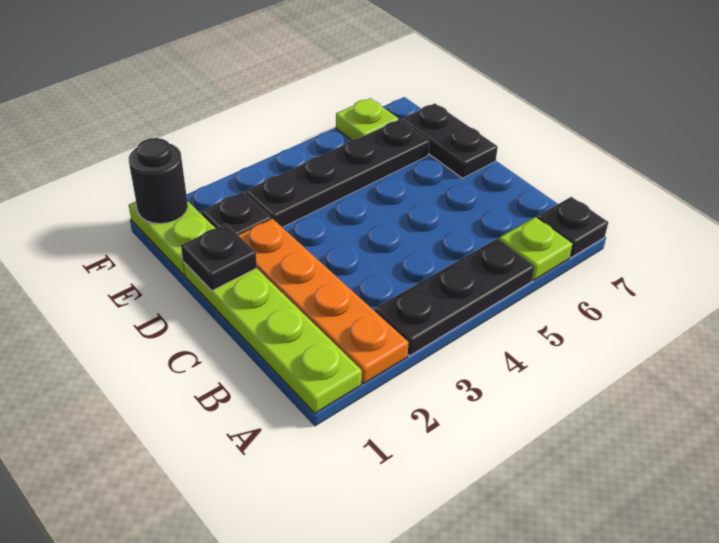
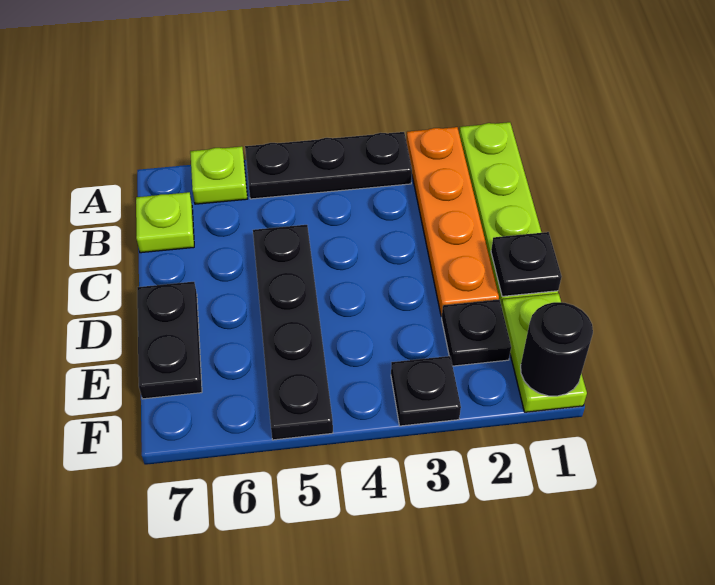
black plate A7 level 1 -> black plate F3 level 1
black plate E3:E6 level 1 -> black plate C5:F5 level 1
lime plate F6 level 1 -> lime plate B7 level 1

